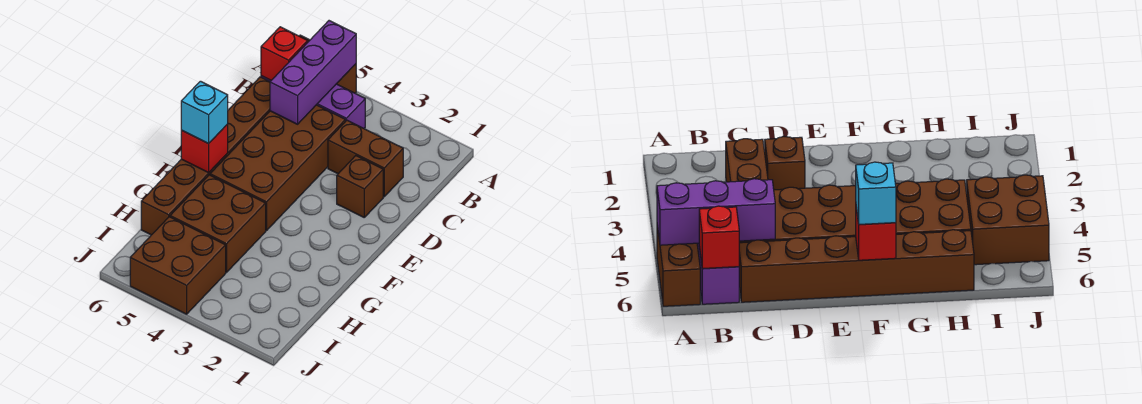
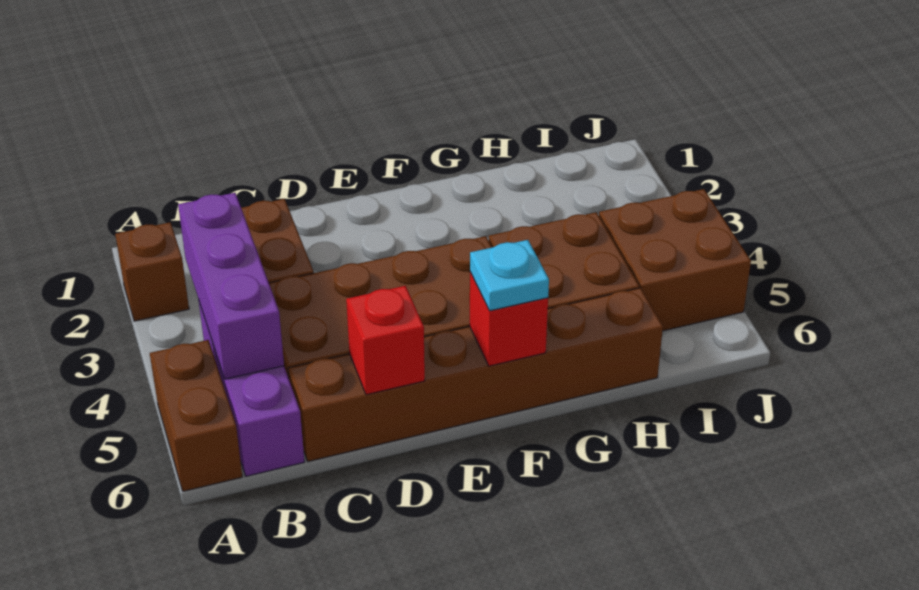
purple brick A5:C5 level 2 -> purple brick B3:B5 level 2
red brick B6 level 2 -> red brick D6 level 2
brown brick D2 level 1 -> brown brick A2 level 1
cyan brick F6 level 3 -> cyan plate F6 level 3

